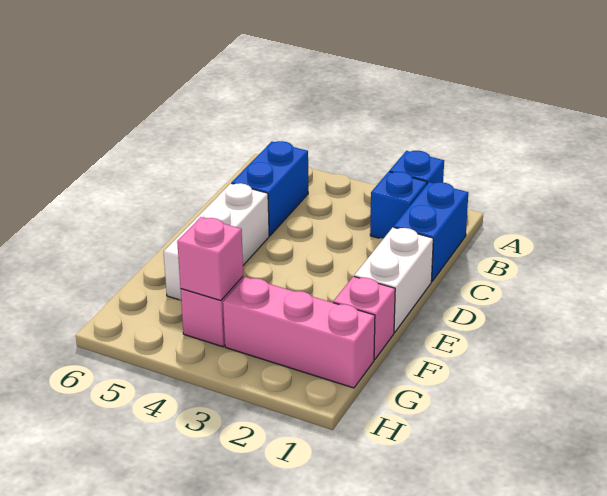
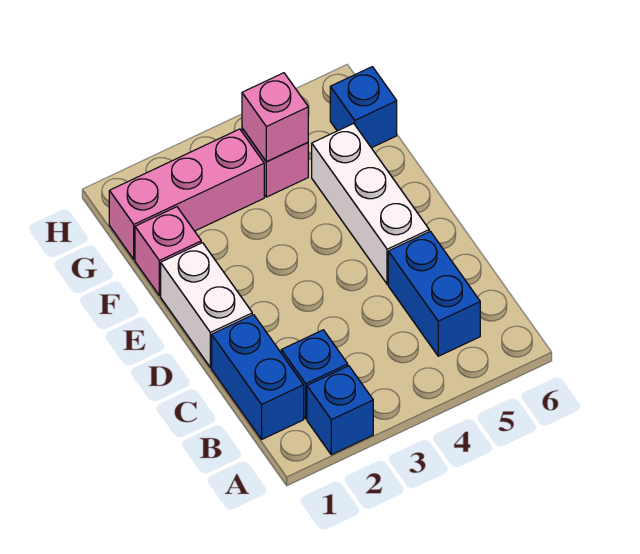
none -> blue brick G6 level 1

